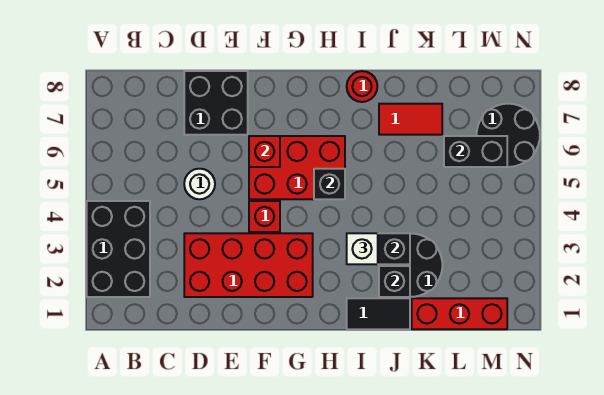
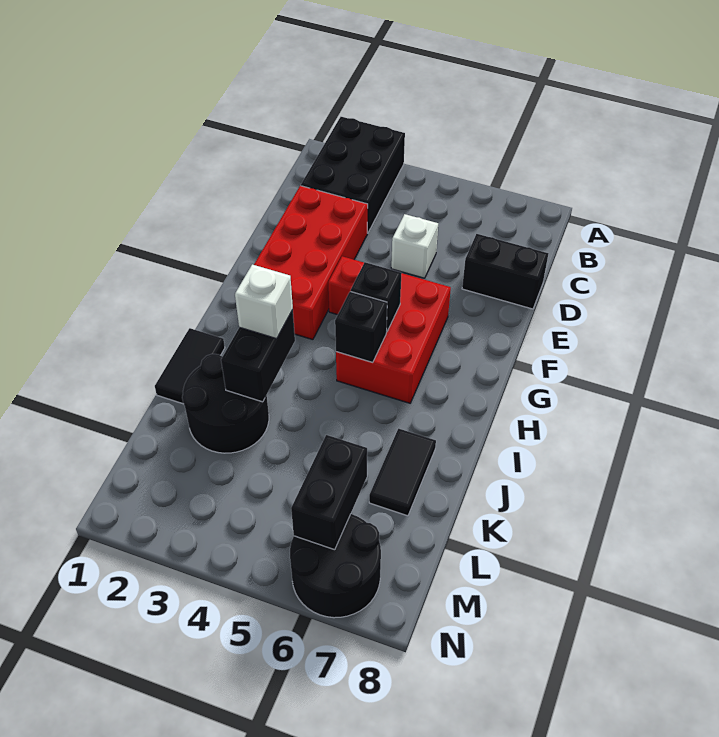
black brick A2:B4 level 1 -> black brick A2:C3 level 1
white round brick D5 level 1 -> white brick D5 level 1
black brick D7:E8 level 1 -> black brick D7:D8 level 1
red brick F6 level 2 -> none
red round brick I8 level 1 -> none
black brick J2 level 2 -> black brick G5 level 2
red tile J7:K7 level 1 -> black tile J7:K7 level 1
red brick K1:M1 level 1 -> none

